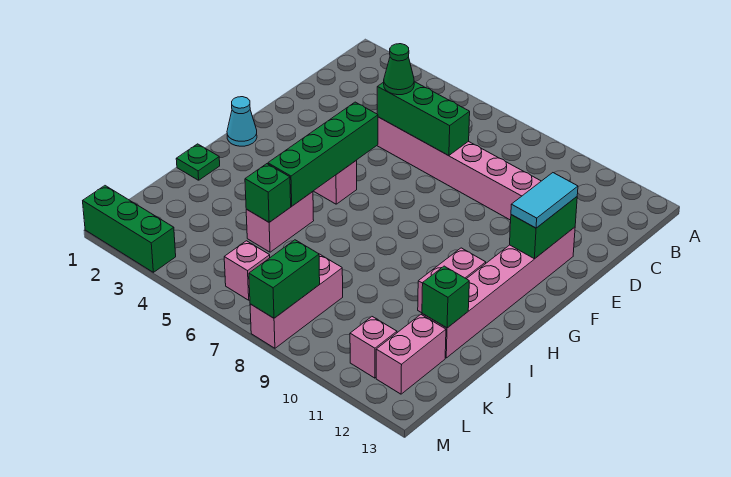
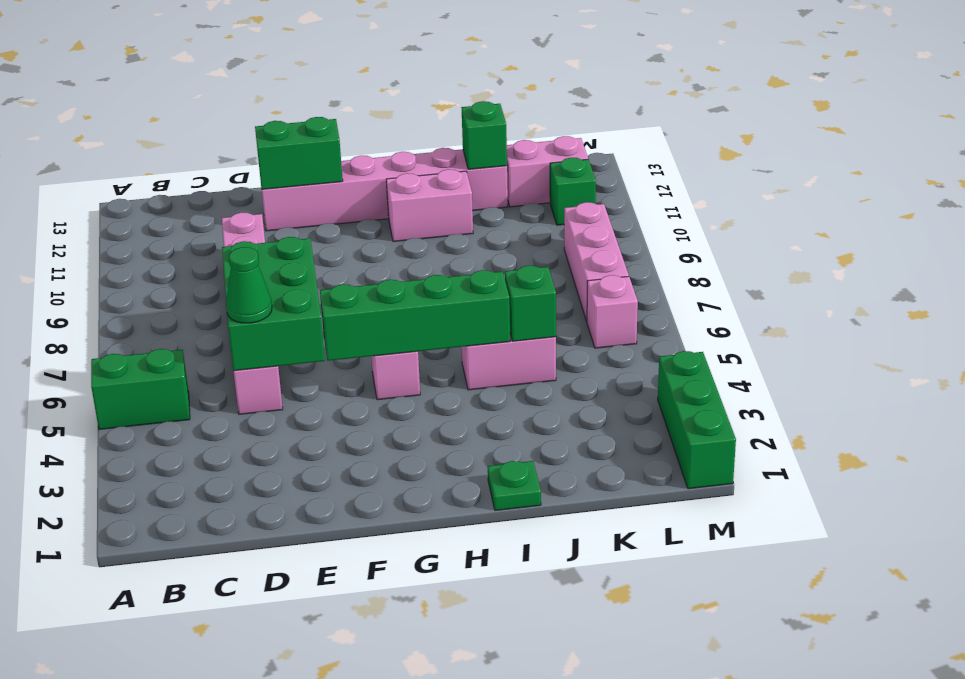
green brick D5:D7 level 2 -> green brick D5:E7 level 2
cyan tile E12:F12 level 3 -> none
cyan cone G1 level 1 -> none
pink brick K8:M8 level 1 -> pink brick L7:L9 level 1
green brick L8:M8 level 2 -> green brick A5:B5 level 1
pink brick L11 level 1 -> green brick L11 level 1

